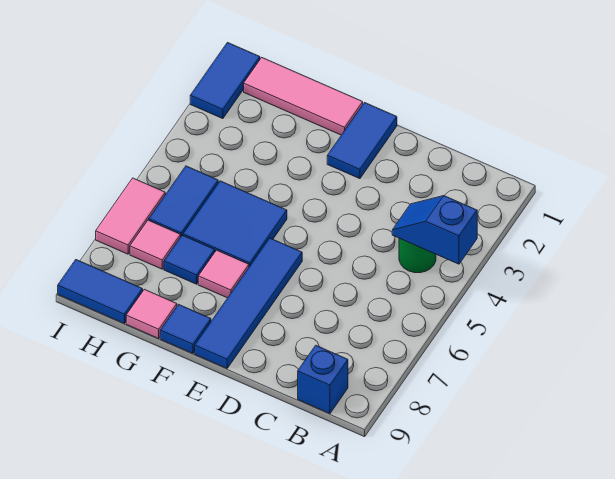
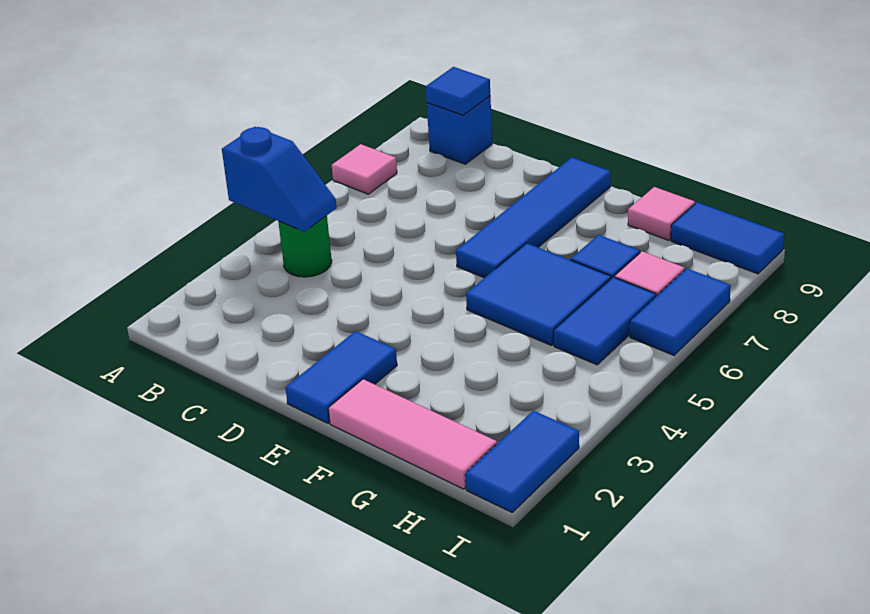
pink tile F7 level 1 -> pink tile A7 level 1
blue tile F9 level 1 -> blue tile B9 level 2
pink tile I6:I7 level 1 -> blue tile I6:I7 level 1

